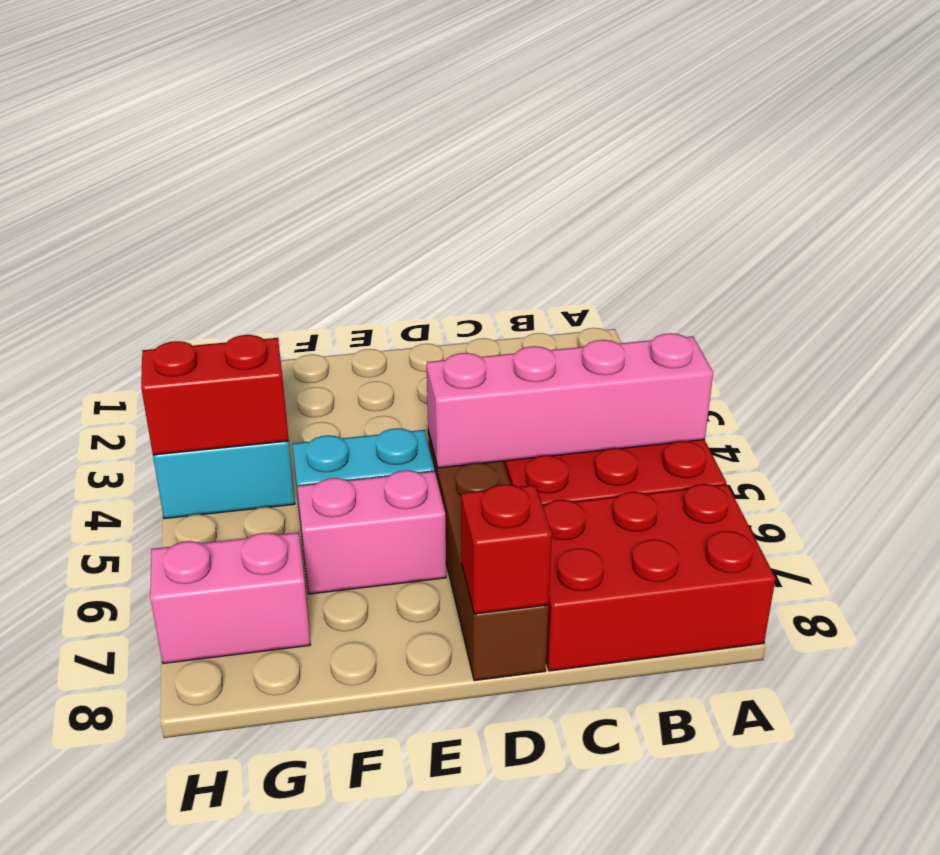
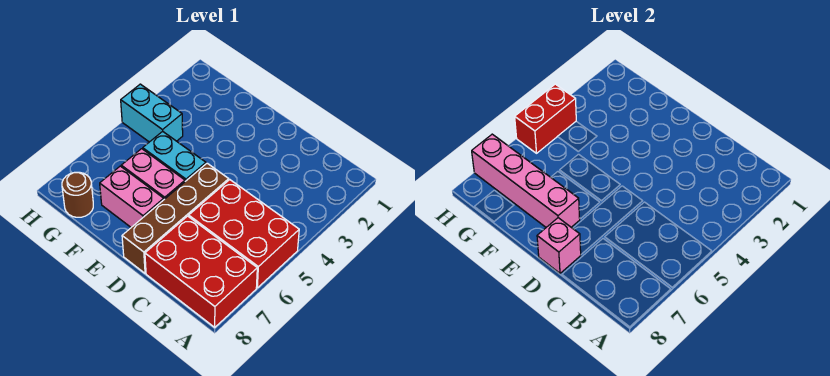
pink brick A5:D5 level 2 -> pink brick E7:H7 level 2
red brick D8 level 2 -> pink brick D8 level 2
red brick G4:H4 level 2 -> red brick H4:H5 level 2
pink brick G7:H7 level 1 -> pink brick E7:F7 level 1
none -> brown round brick G8 level 1

